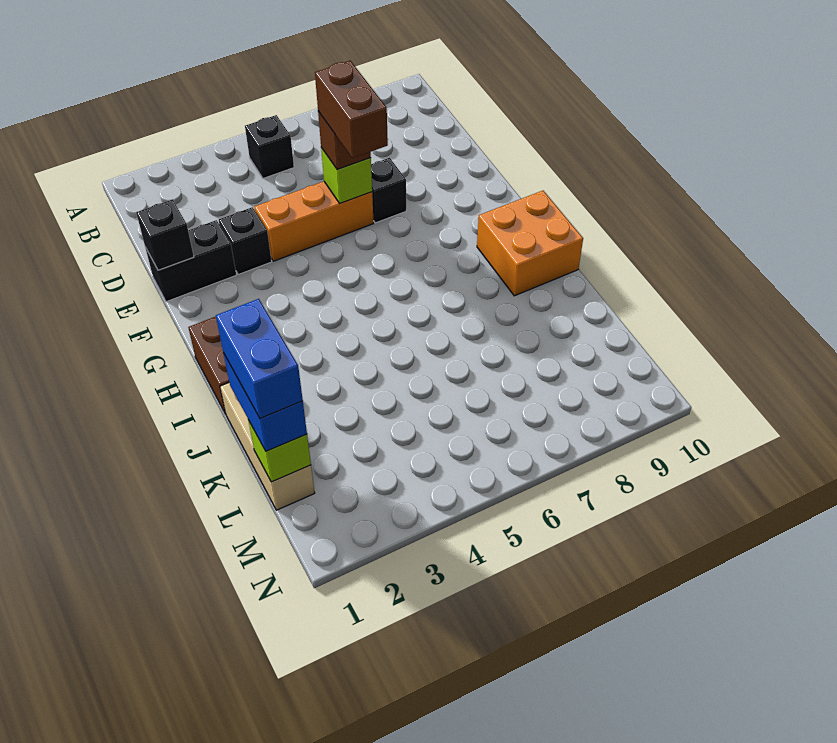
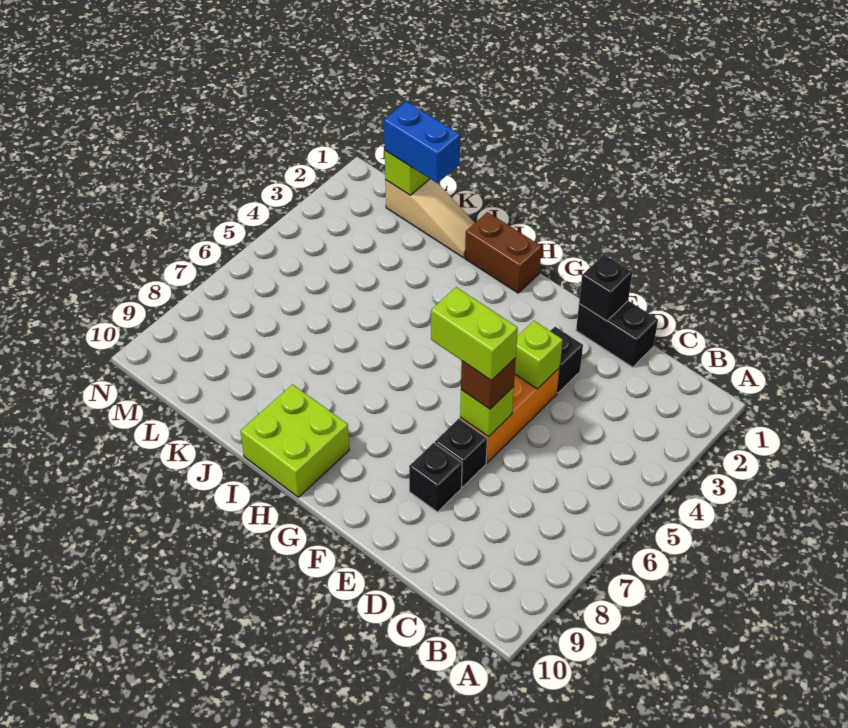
black brick B5 level 1 -> black brick E8 level 1
black brick E1:E2 level 1 -> black brick D1:E1 level 1
none -> lime brick E4 level 2
brown brick E6:F6 level 4 -> lime brick E6:F6 level 4
orange brick H9:I10 level 1 -> lime brick H9:I10 level 1
tan brick J1:L1 level 1 -> tan slope J1:L1 level 1 top L
blue brick K1:L1 level 4 -> none

